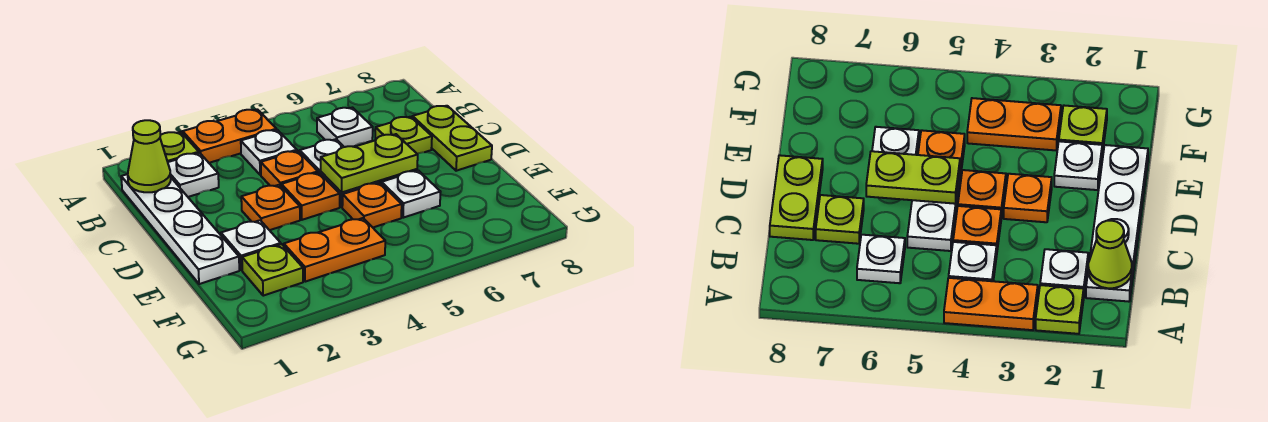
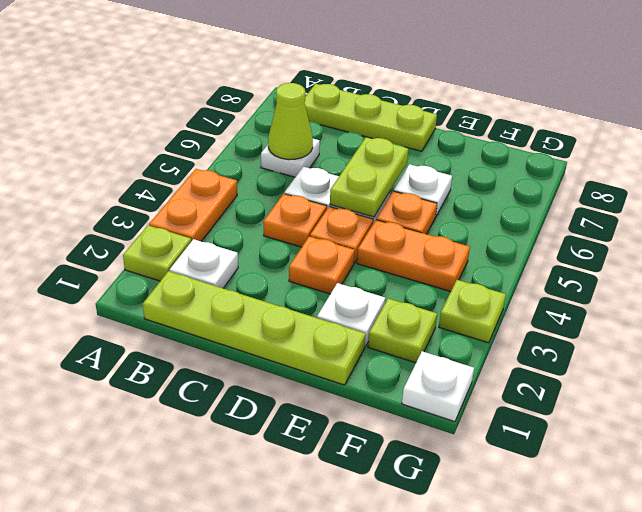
white plate B1:E1 level 1 -> lime plate B1:E1 level 1
lime cone B1 level 2 -> lime cone B6 level 2
white plate B4 level 1 -> white plate G1 level 1
lime plate C7 level 1 -> lime plate G3 level 1
lime plate C8:D8 level 1 -> lime plate B8:D8 level 1
orange plate F3:F4 level 1 -> orange plate E4:F4 level 1

